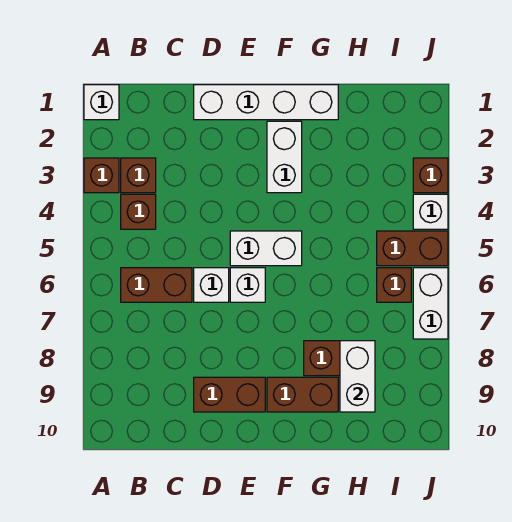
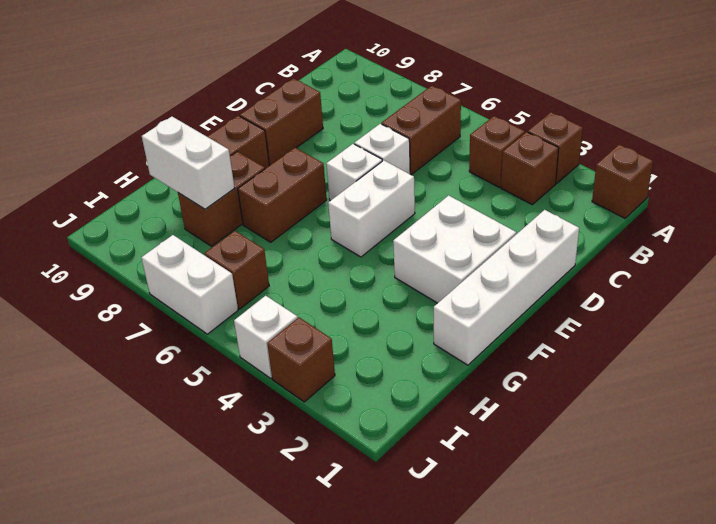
white brick A1 level 1 -> brown brick A1 level 1
white brick F2:F3 level 1 -> white brick E2:F3 level 1
brown brick I5:J5 level 1 -> brown brick F7:G7 level 1

